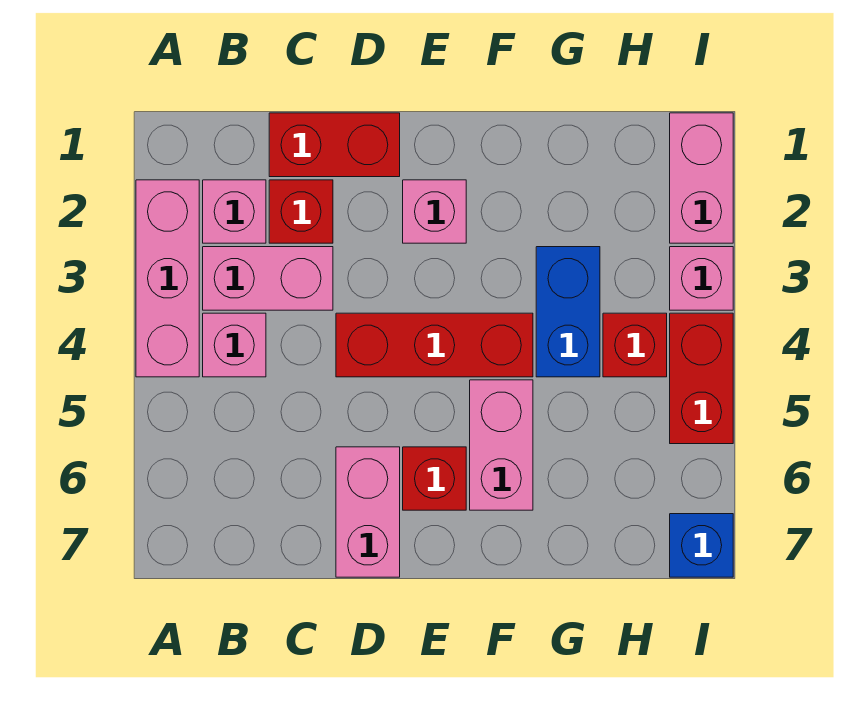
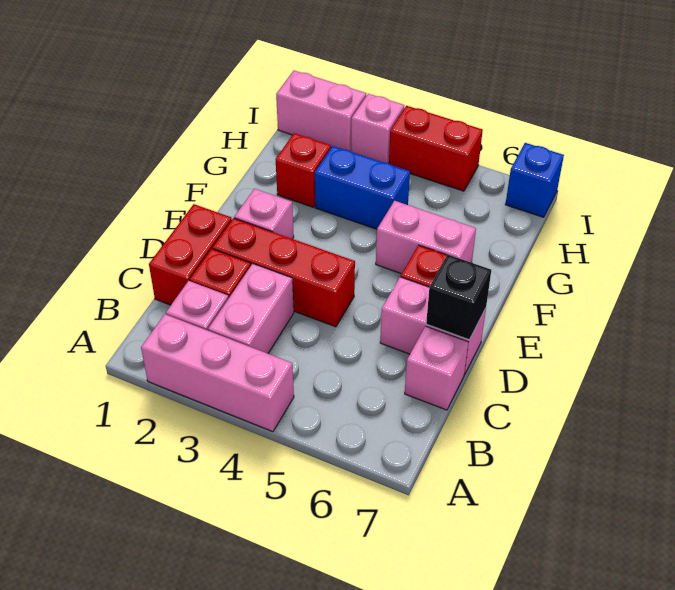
pink brick B4 level 1 -> pink brick C7 level 1
red brick D4:F4 level 1 -> red brick D2:D4 level 1
none -> black brick D7 level 2
red brick H4 level 1 -> red brick G2 level 1

